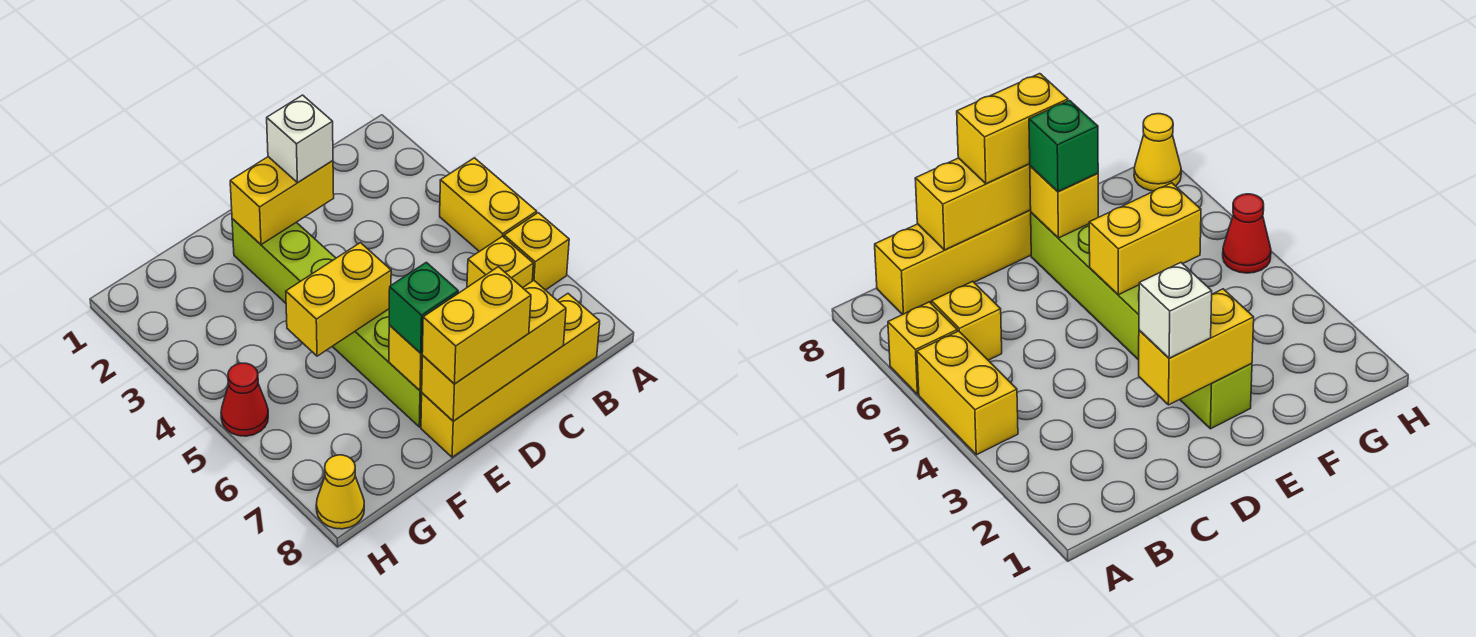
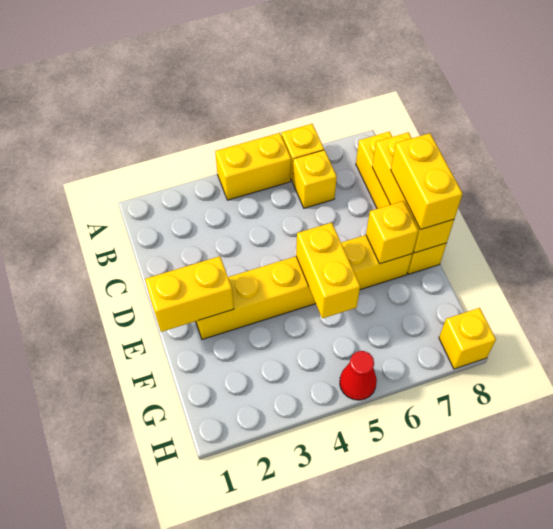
yellow brick D2:E2 level 2 -> yellow brick E1:E2 level 2
white brick D2 level 3 -> none
lime brick E2:E7 level 1 -> yellow brick E2:E7 level 1
green brick E7 level 3 -> none
yellow cone H8 level 1 -> yellow brick H8 level 1

